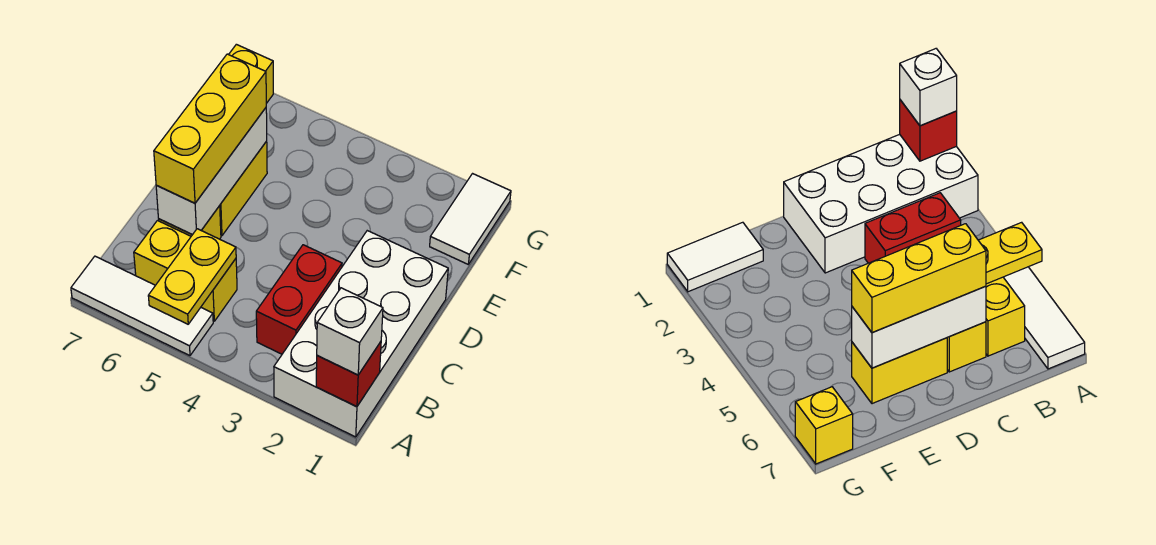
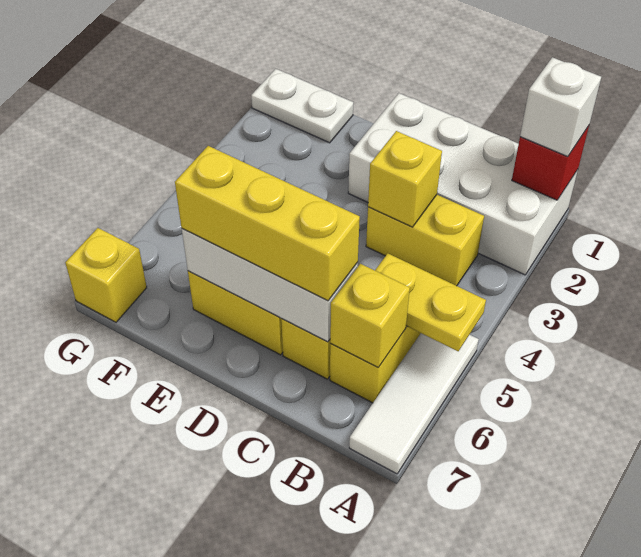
red brick B3:C3 level 1 -> yellow brick B3:C3 level 1
none -> yellow brick B6 level 2
none -> yellow brick C3 level 2
white tile F1:G1 level 1 -> white plate F1:G1 level 1

